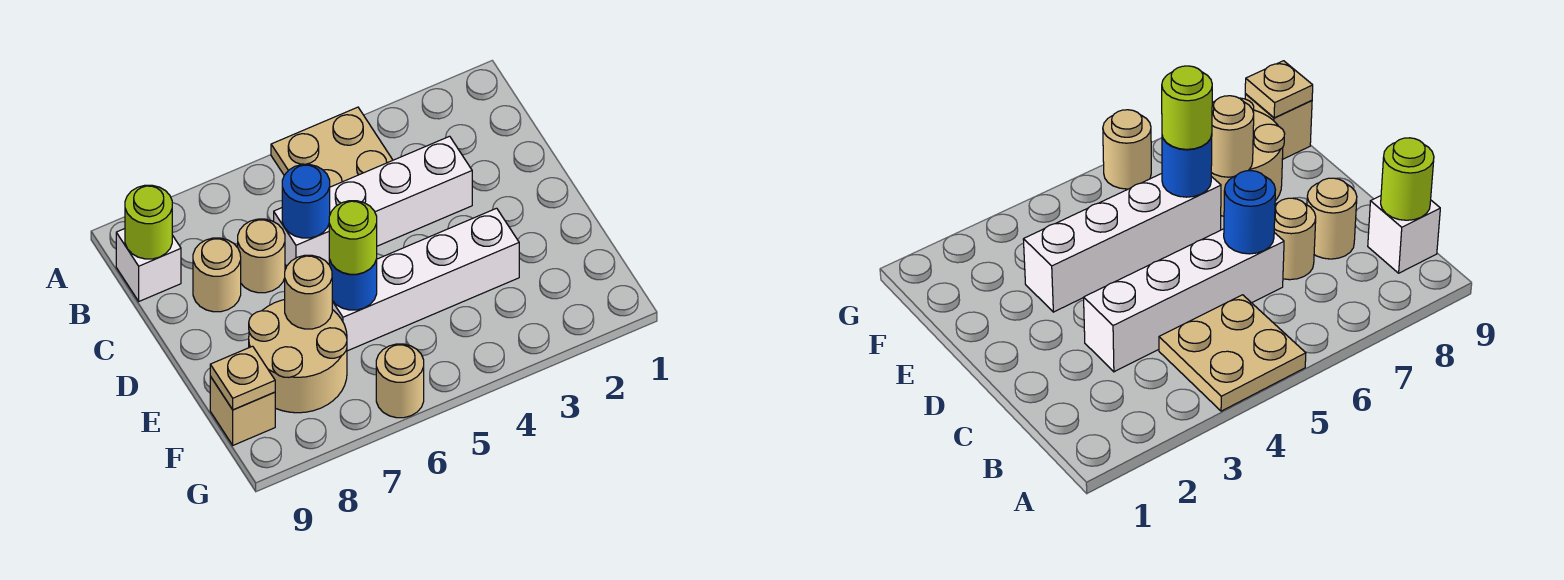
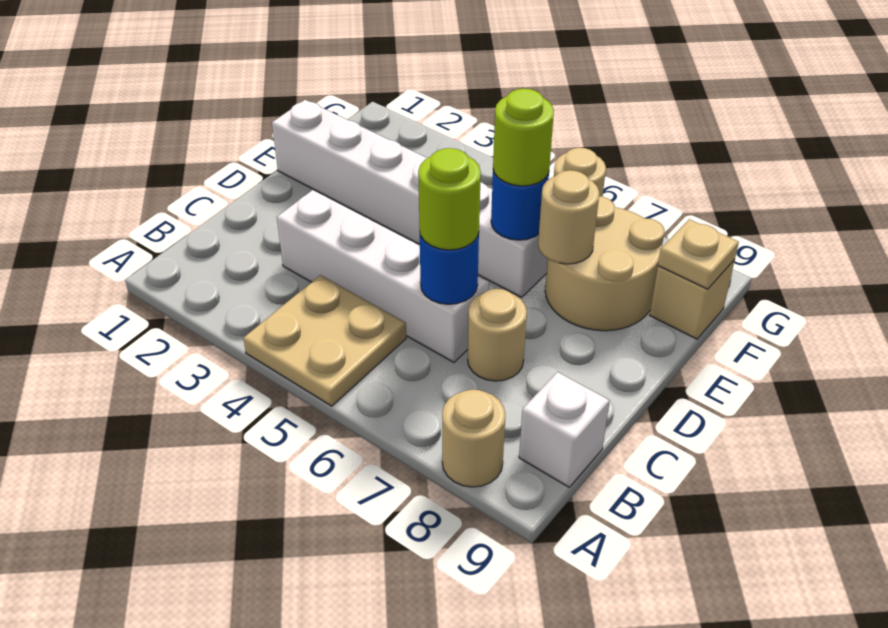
lime round brick B9 level 2 -> lime round brick C6 level 3
tan round brick C8 level 1 -> tan round brick A8 level 1
white brick E3:E6 level 1 -> white brick E1:E6 level 1

